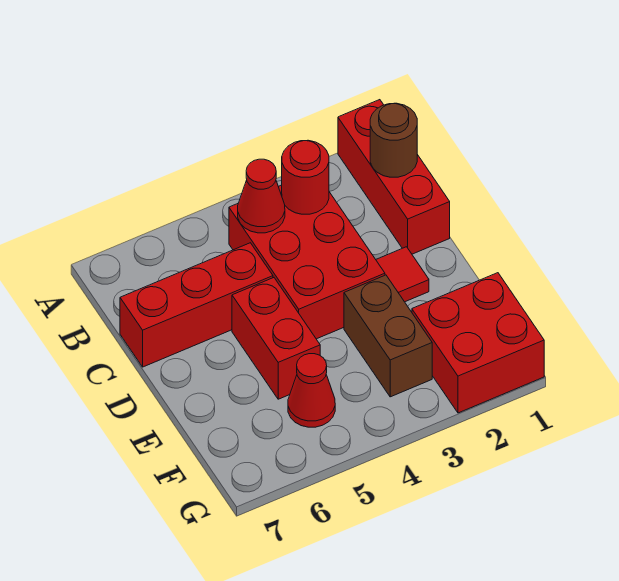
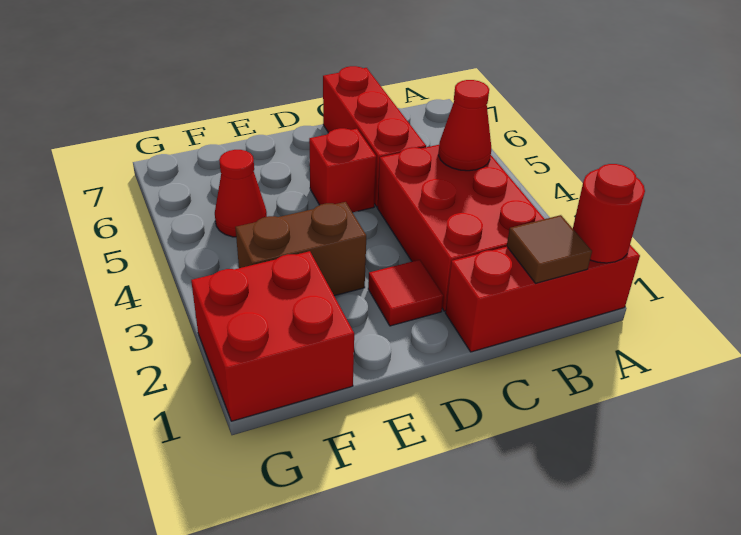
brown round brick B1 level 2 -> brown tile B1 level 2
red brick B3:D4 level 1 -> red brick B2:C4 level 1
red round brick B3 level 2 -> red round brick A1 level 2
red brick D5:E5 level 1 -> red brick D5 level 1

